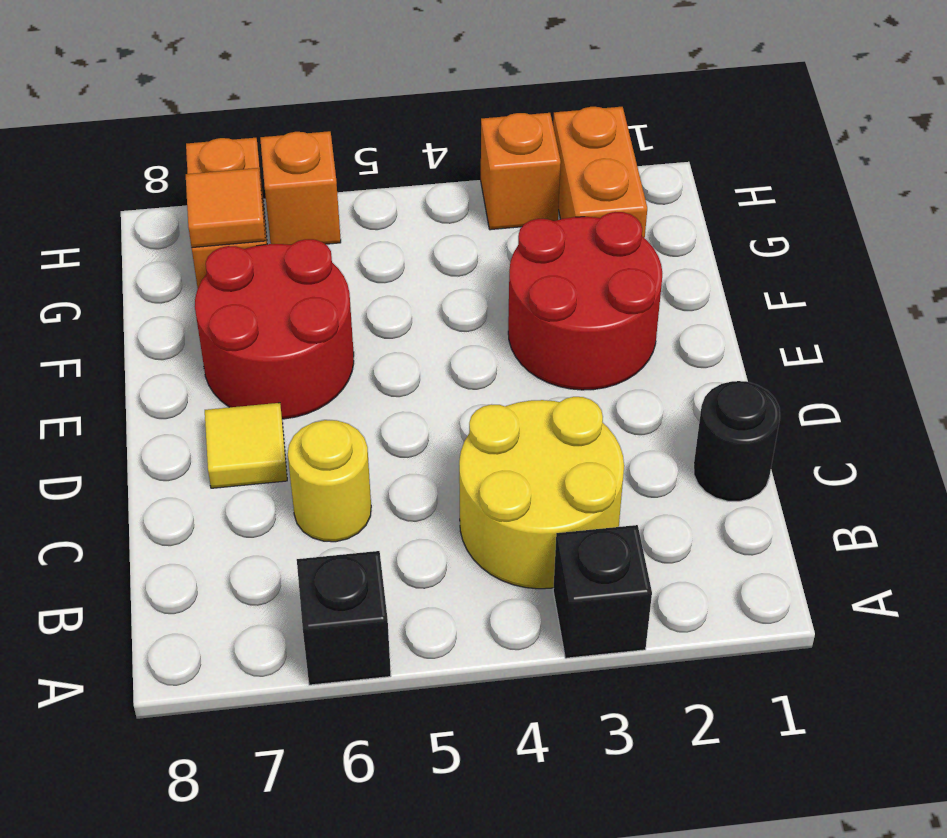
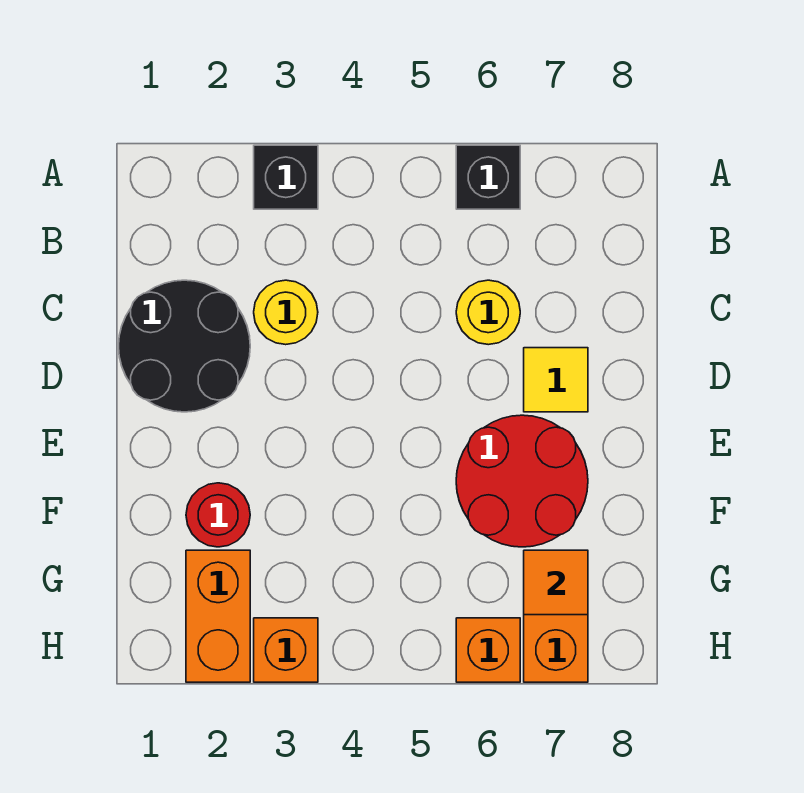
yellow round brick B3:C4 level 1 -> yellow round brick C3 level 1
black round brick C1 level 1 -> black round brick C1:D2 level 1
red round brick E2:F3 level 1 -> red round brick F2 level 1

